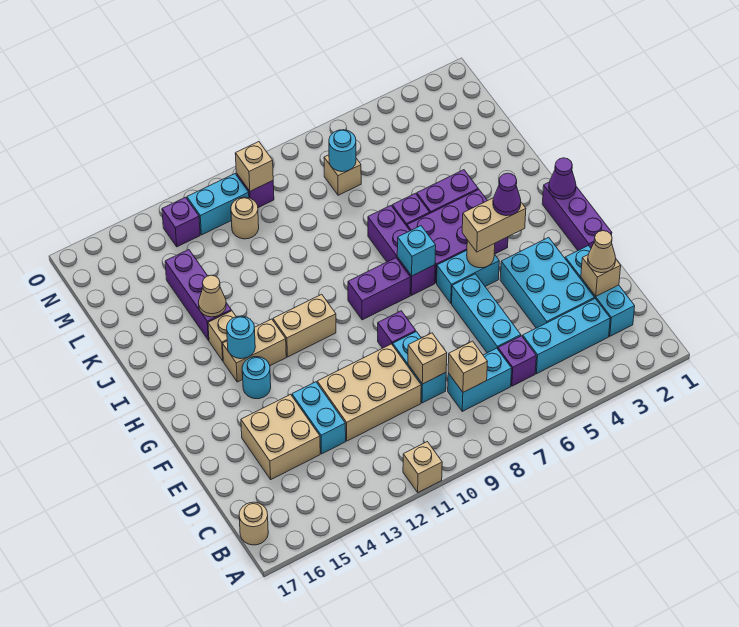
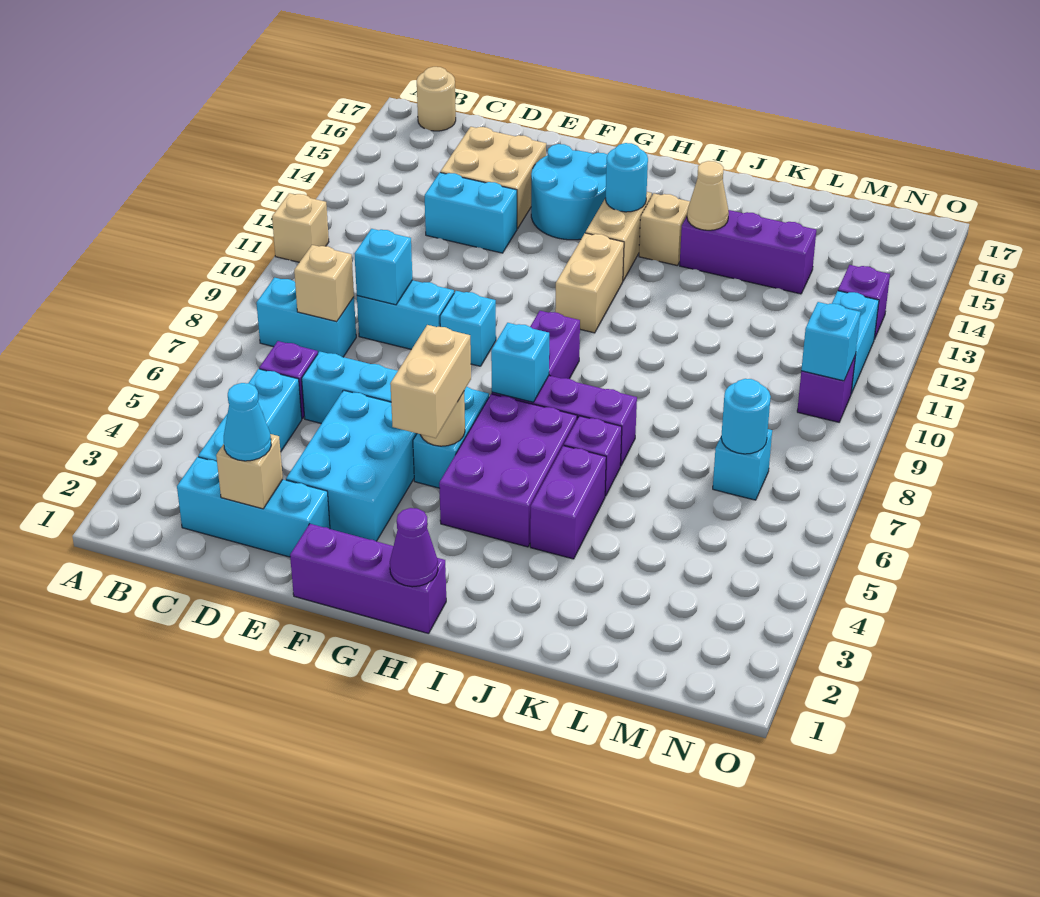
cyan brick C7:C8 level 1 -> cyan brick B8:C8 level 1
tan cone D2 level 3 -> cyan cone D2 level 3
cyan brick D3:F4 level 1 -> cyan brick E3:F5 level 1
tan brick D9 level 2 -> cyan brick D9 level 2
tan brick D10:E12 level 1 -> none
purple brick F9 level 1 -> cyan brick F9 level 1
purple cone G4 level 4 -> none
cyan round brick G14 level 1 -> cyan round brick F14:G15 level 1
tan brick M7 level 1 -> cyan brick M7 level 1
tan round brick M11 level 1 -> none
tan brick N10 level 2 -> cyan brick N10 level 2

